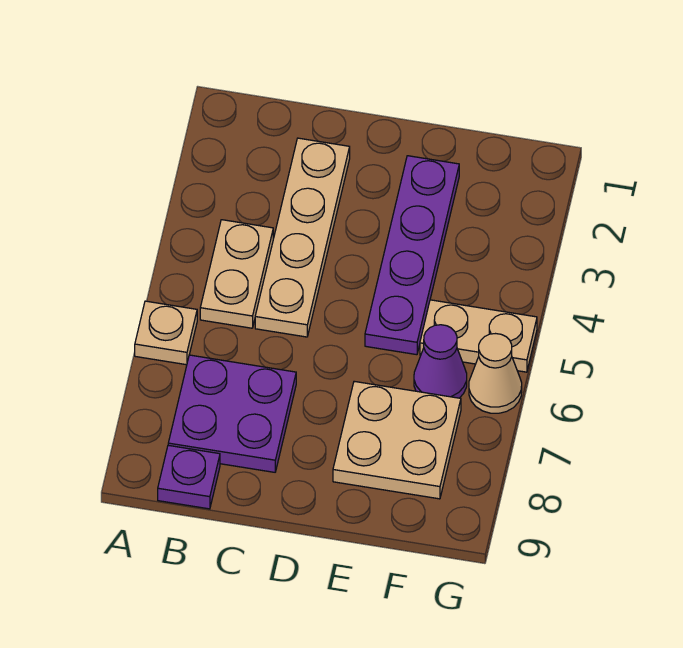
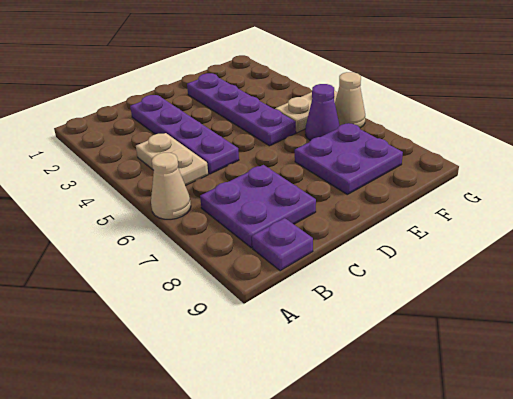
tan plate A6 level 1 -> tan cone A6 level 1
tan plate C2:C5 level 1 -> purple plate C2:C5 level 1
tan plate E7:F8 level 1 -> purple plate E7:F8 level 1

